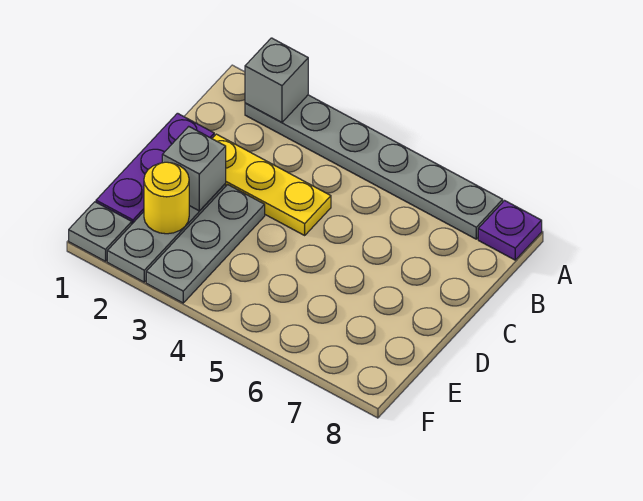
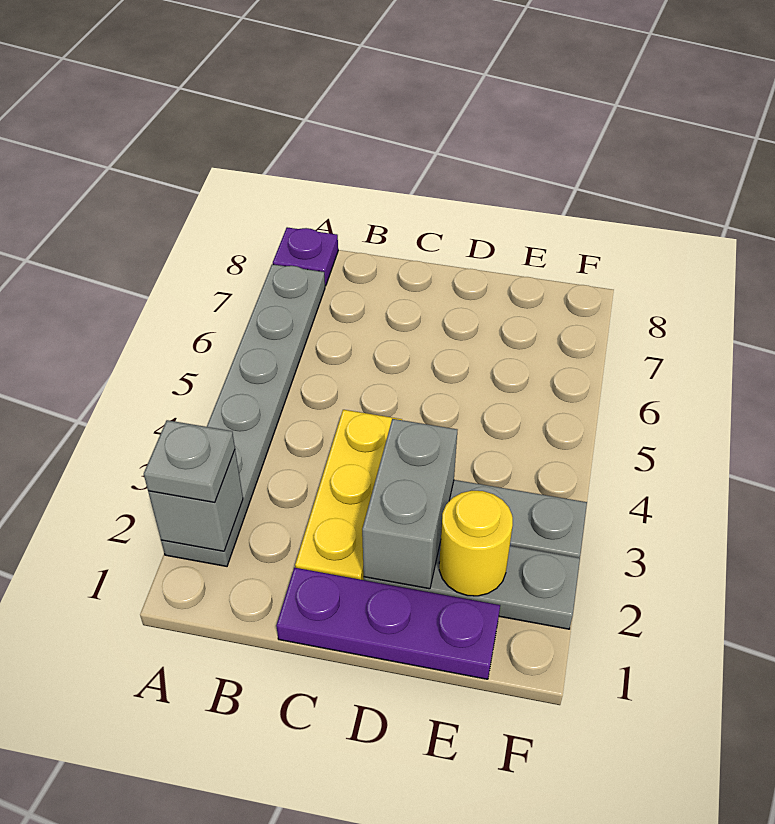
grey brick D2 level 2 -> grey brick D2:D3 level 2
grey plate F1 level 1 -> grey plate A2 level 3

